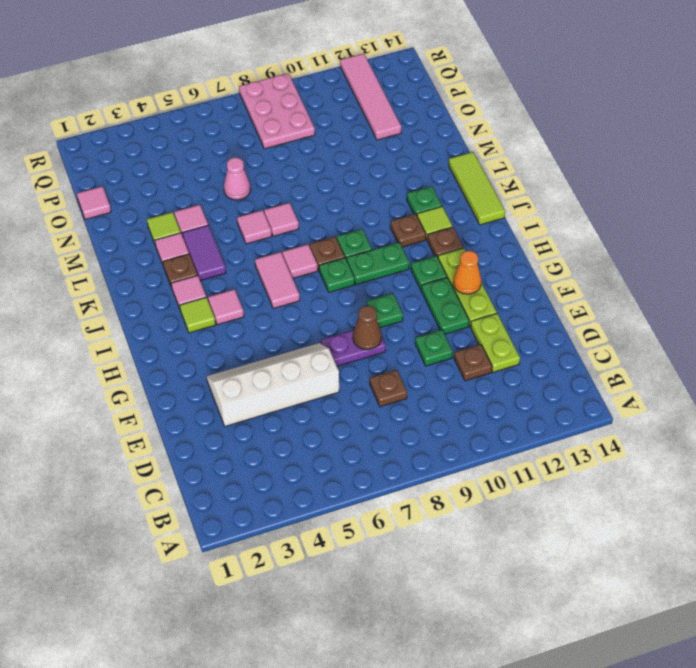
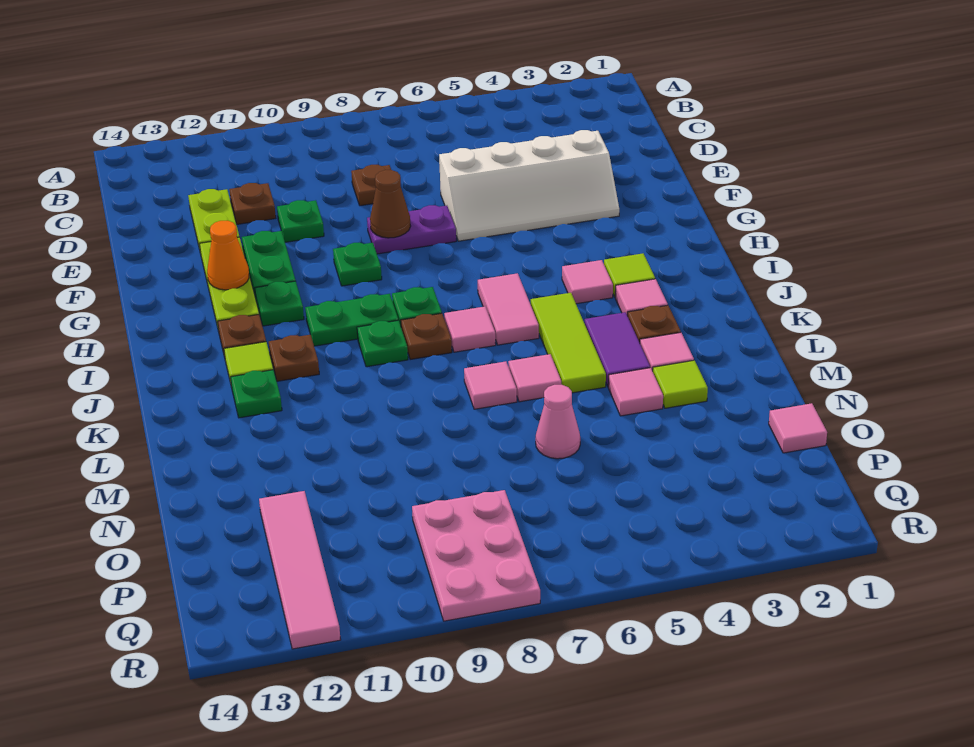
lime tile J14:L14 level 1 -> lime tile J5:L5 level 1

